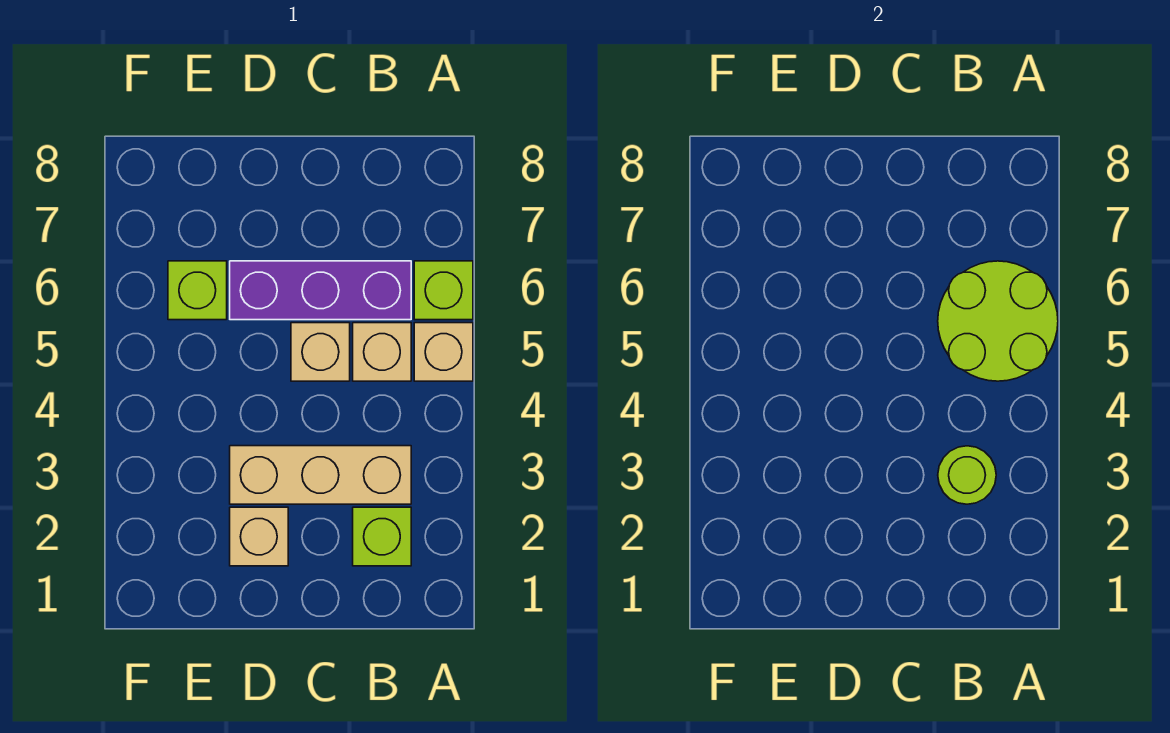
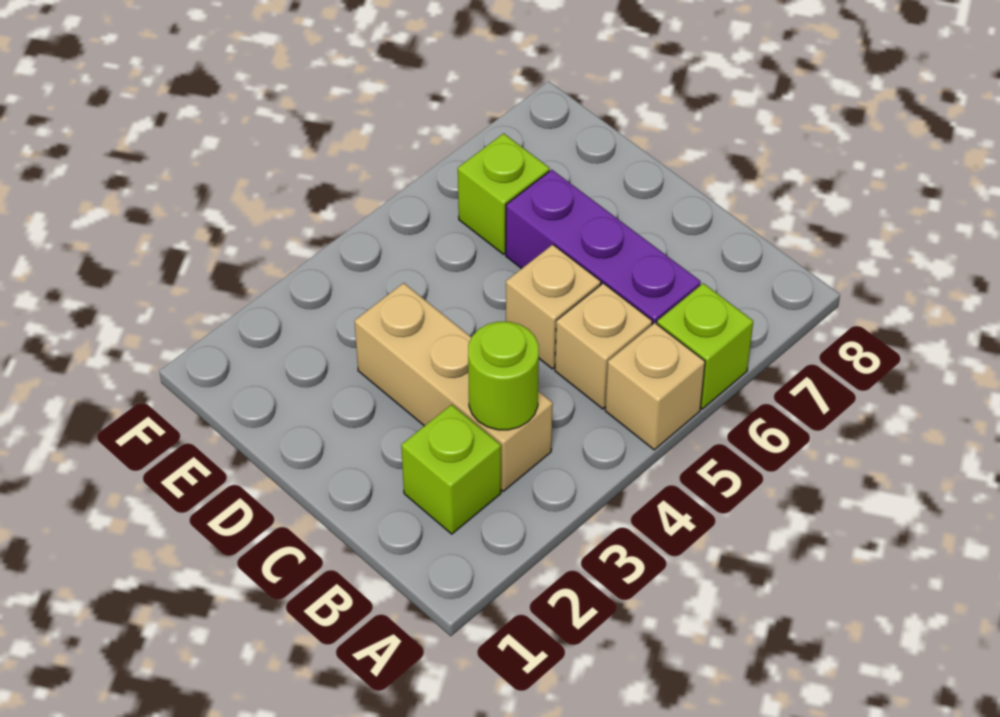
lime round brick A5:B6 level 2 -> none
tan brick D2 level 1 -> none

